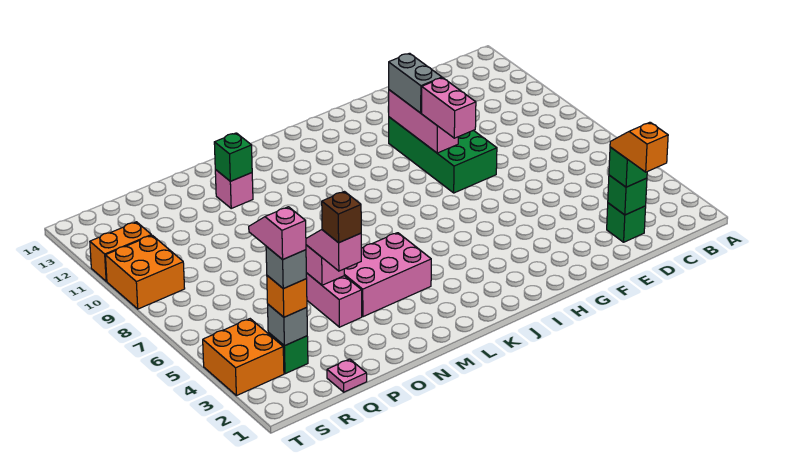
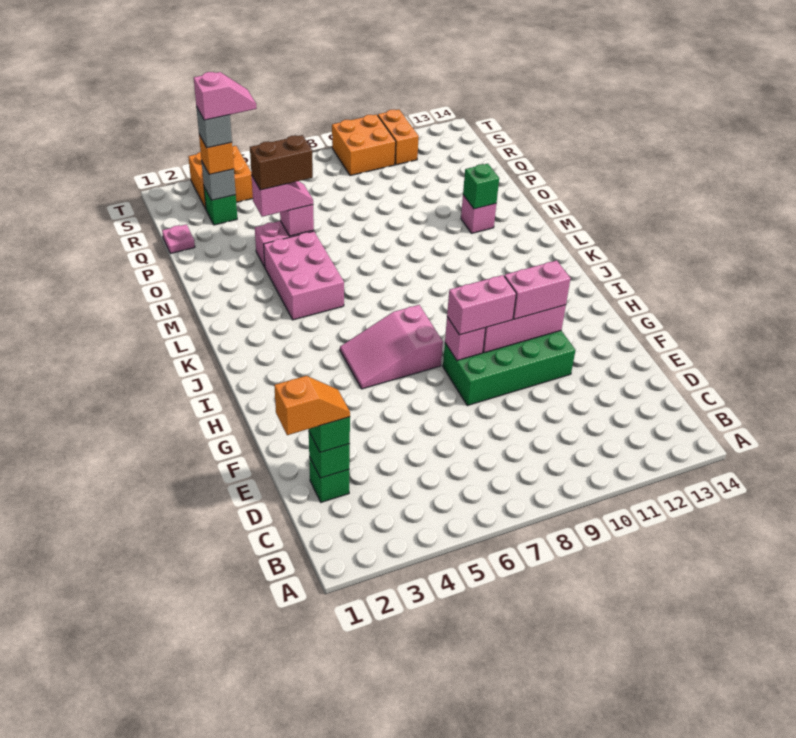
none -> pink brick G8 level 2
grey brick G10:G11 level 3 -> pink brick G10:G11 level 3
none -> pink slope H5:I7 level 1 top 7
brown brick O4 level 4 -> brown brick O4:O5 level 4

